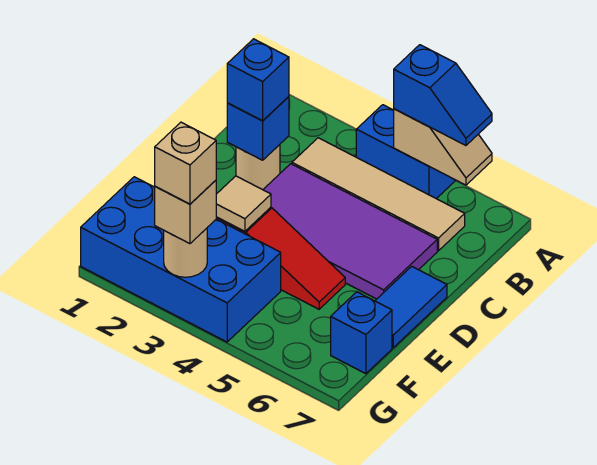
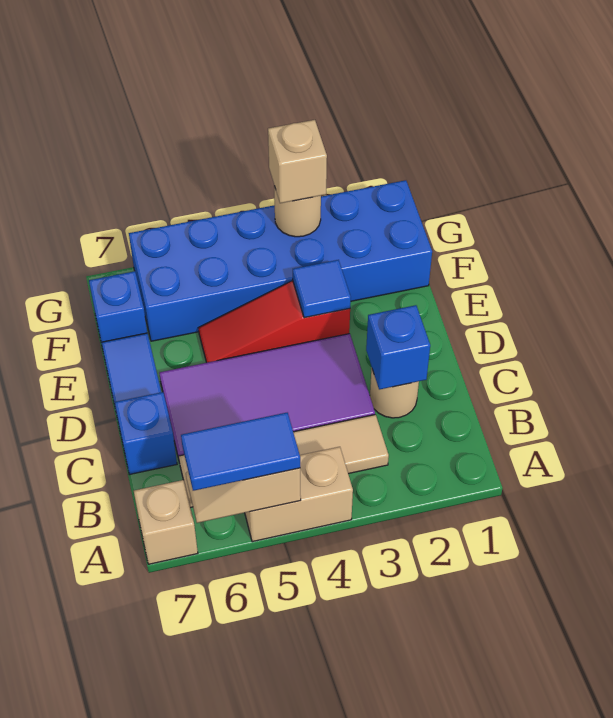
blue brick A4:A5 level 1 -> tan brick A4:A5 level 1
blue slope A5:A6 level 3 top 5 -> blue tile A5:A6 level 3
blue brick C2 level 3 -> blue brick C7 level 1
tan tile E3 level 2 -> blue tile E3 level 2
blue brick F1:G4 level 1 -> blue brick F1:G6 level 1
tan brick G3 level 4 -> tan brick A7 level 1

